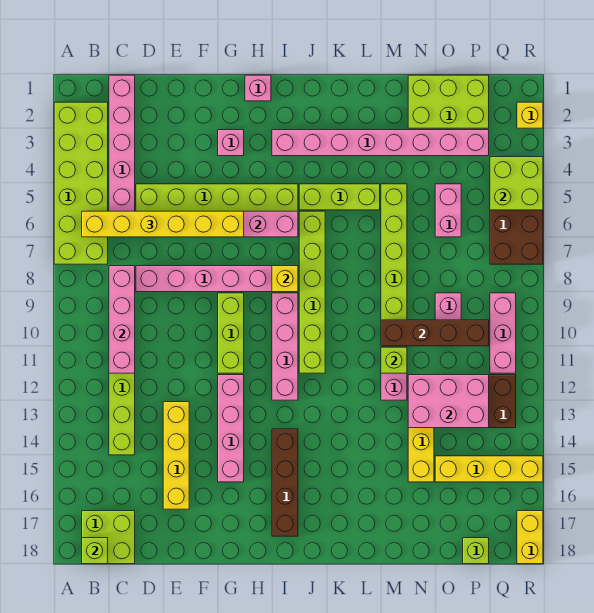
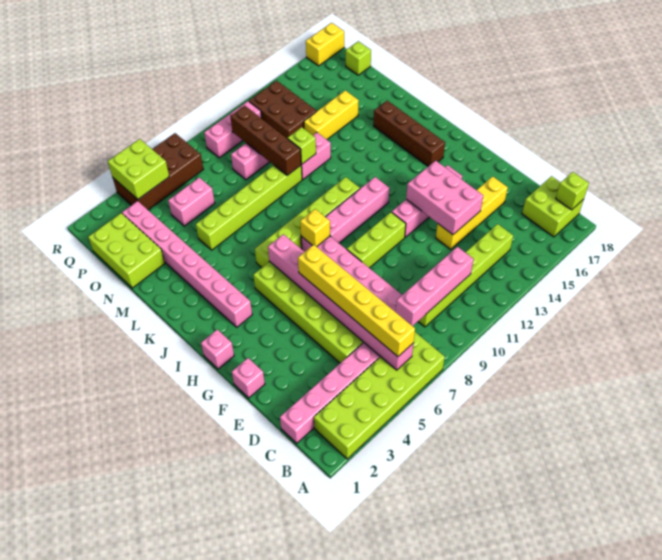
pink brick G3 level 1 -> pink brick F1 level 1
brown brick I14:I17 level 1 -> brown brick I16:L16 level 1
lime brick J5:L5 level 1 -> none
pink brick N12:P13 level 2 -> pink brick E13:G14 level 2
yellow brick O15:R15 level 1 -> none
yellow brick R2 level 1 -> none

